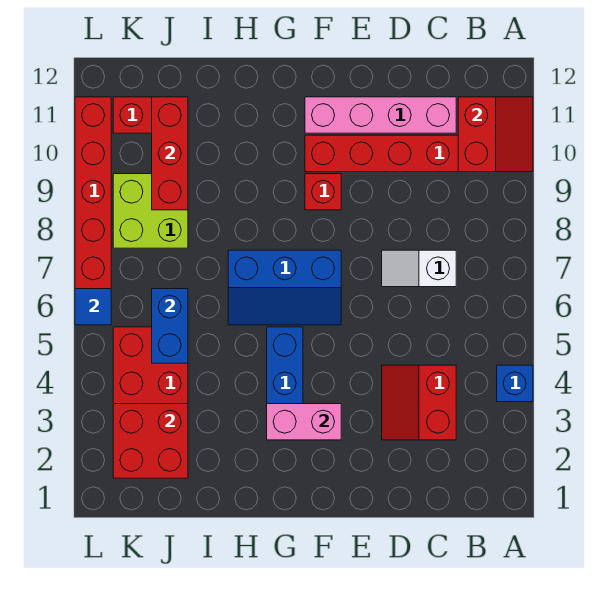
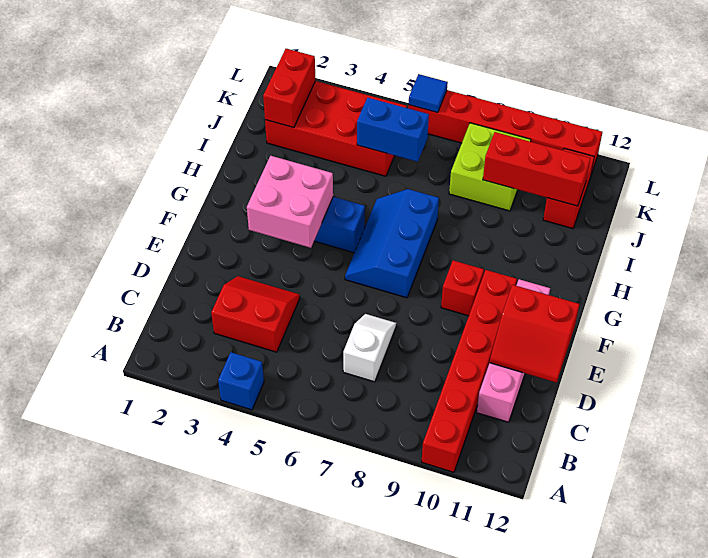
red slope A10:B11 level 2 top B -> red slope D11:E12 level 2 top E
pink brick F3:G3 level 2 -> pink brick F3:G4 level 2
red brick J2:K3 level 2 -> red brick J2:K2 level 2

